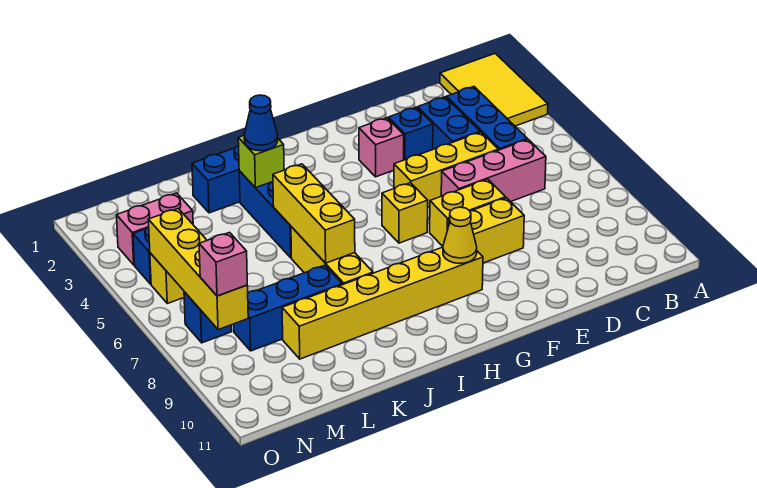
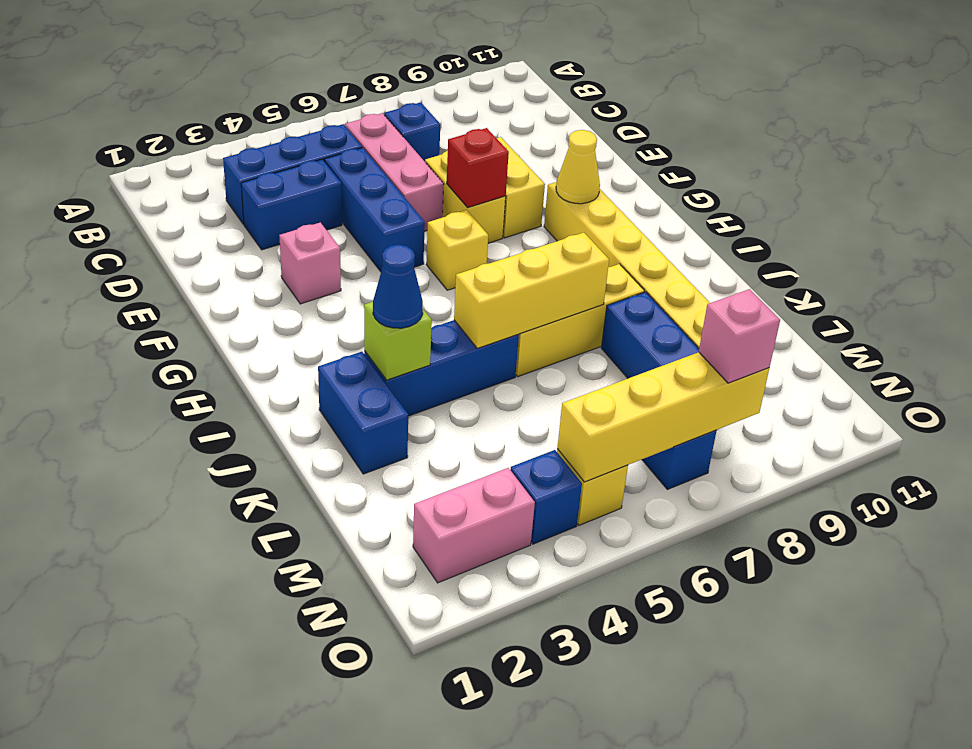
yellow tile A1:B3 level 1 -> none
yellow brick D5:F5 level 1 -> blue brick D5:F5 level 1
blue brick E3 level 1 -> blue brick C7 level 1
none -> red brick F7 level 2
pink brick M3:N3 level 1 -> pink brick N2:N3 level 1

